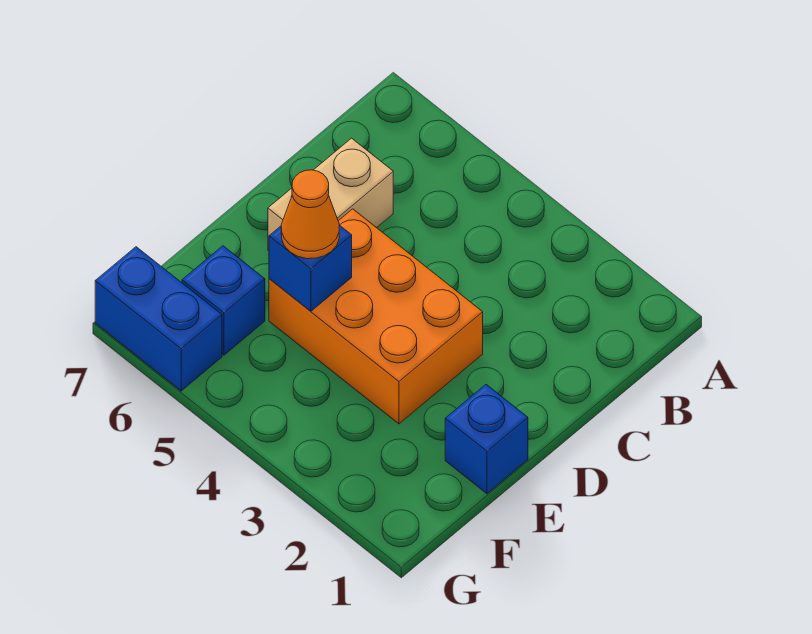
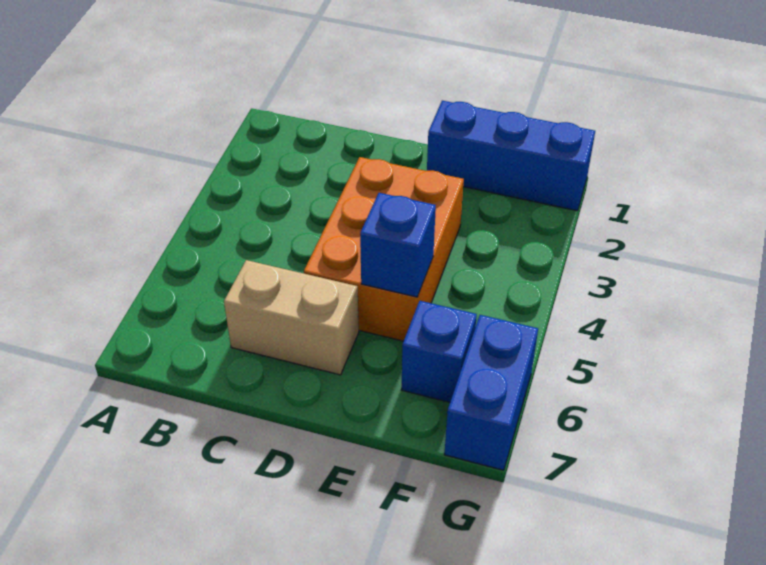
blue brick E1 level 1 -> blue brick E1:G1 level 1
orange cone E5 level 3 -> none

